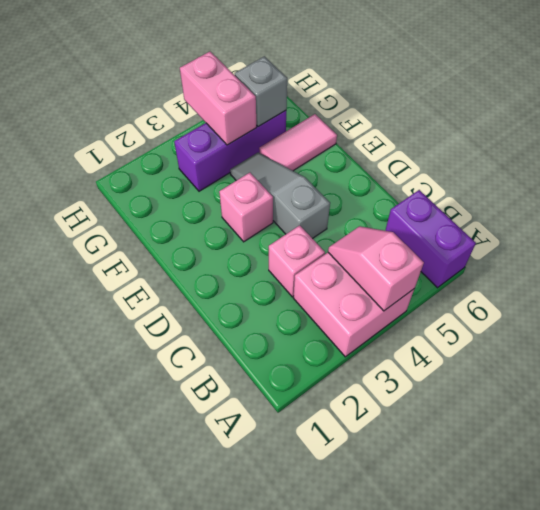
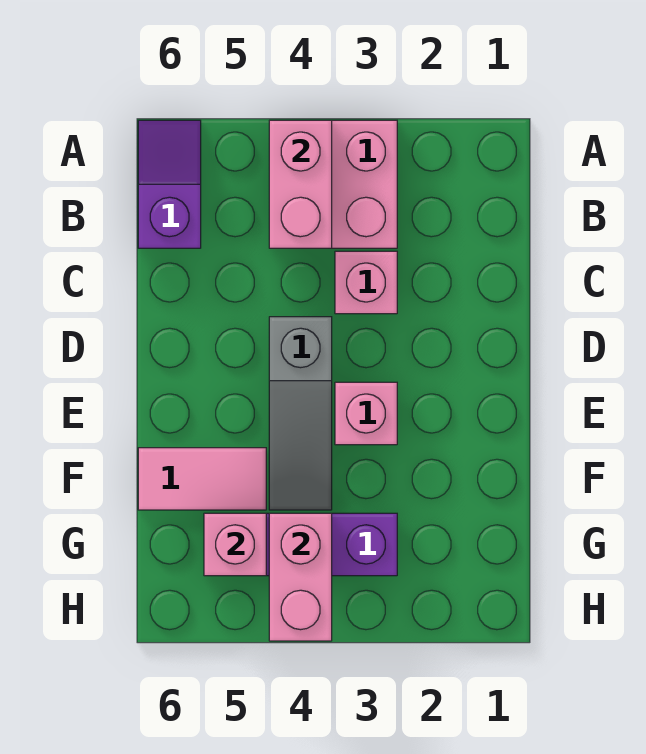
pink slope A4:B4 level 2 top A -> pink brick A4:B4 level 2
purple brick A6:B6 level 1 -> purple slope A6:B6 level 1 top B
grey brick G5 level 2 -> pink brick G5 level 2

